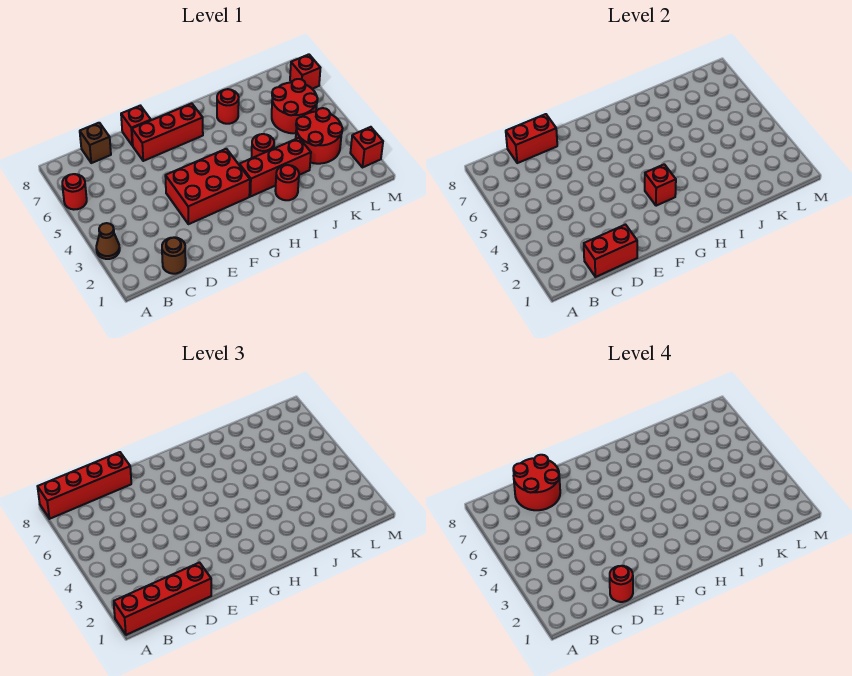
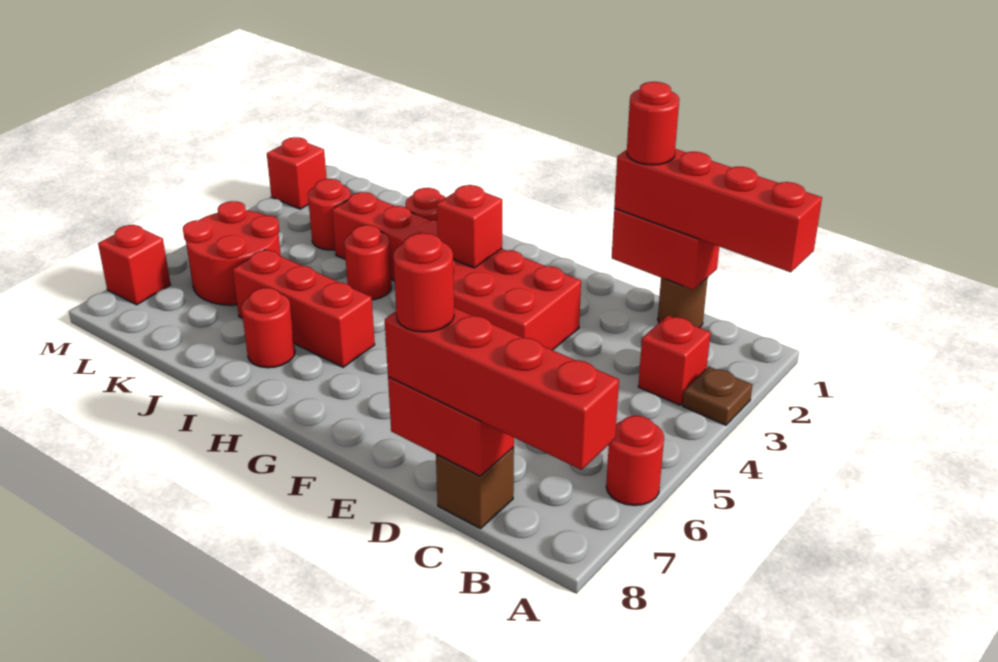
brown cone A3 level 1 -> brown plate A3 level 1
red round brick C7:D8 level 4 -> red round brick D8 level 4
red brick E7:G7 level 1 -> red brick H6:J6 level 1
red brick E8 level 1 -> red brick B3 level 1
red round brick K3:L4 level 1 -> red round brick K3 level 1

